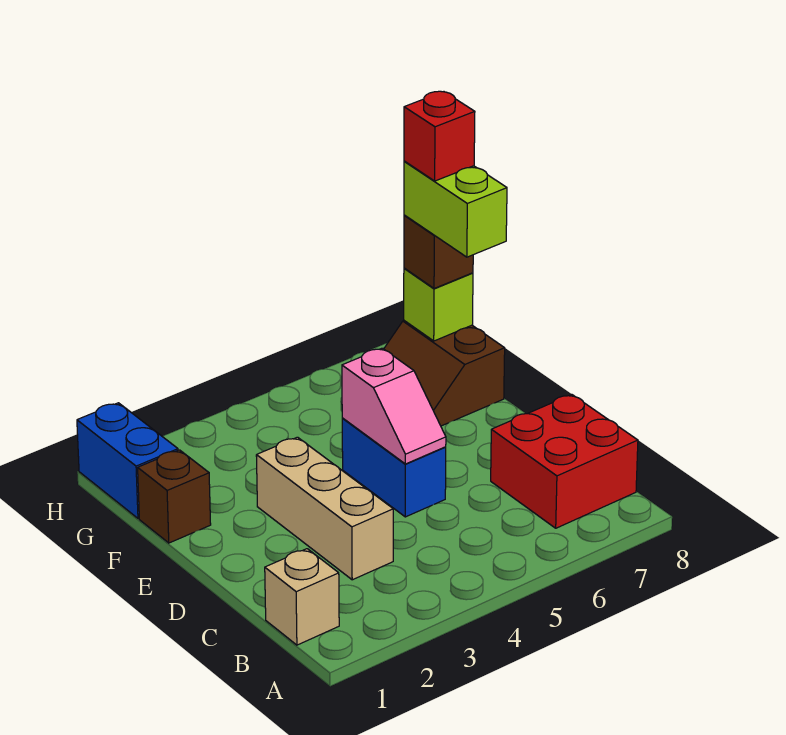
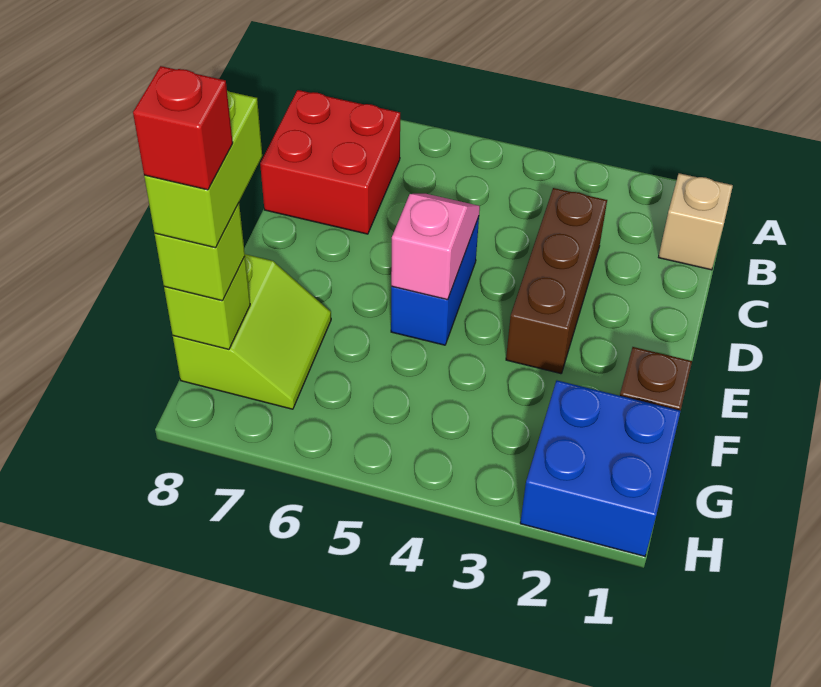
tan brick C3:E3 level 1 -> brown brick C3:E3 level 1
brown slope F7:G8 level 1 top 8 -> lime slope F7:G8 level 1 top 8
blue brick G1:H1 level 1 -> blue brick G1:H2 level 1
brown brick G8 level 3 -> lime brick G8 level 3

